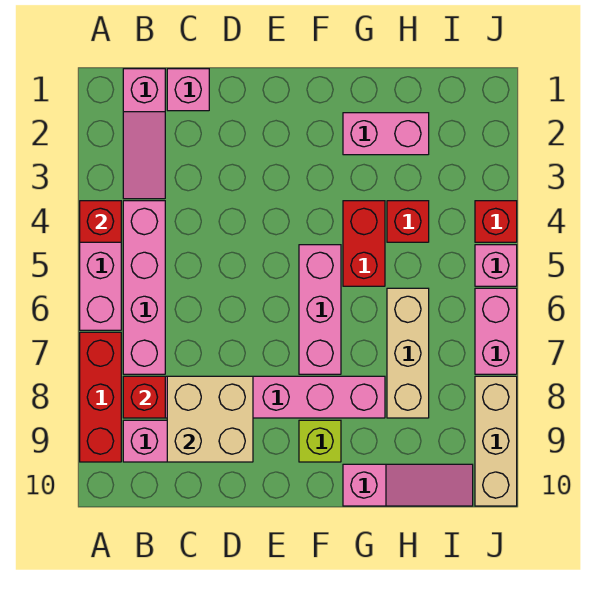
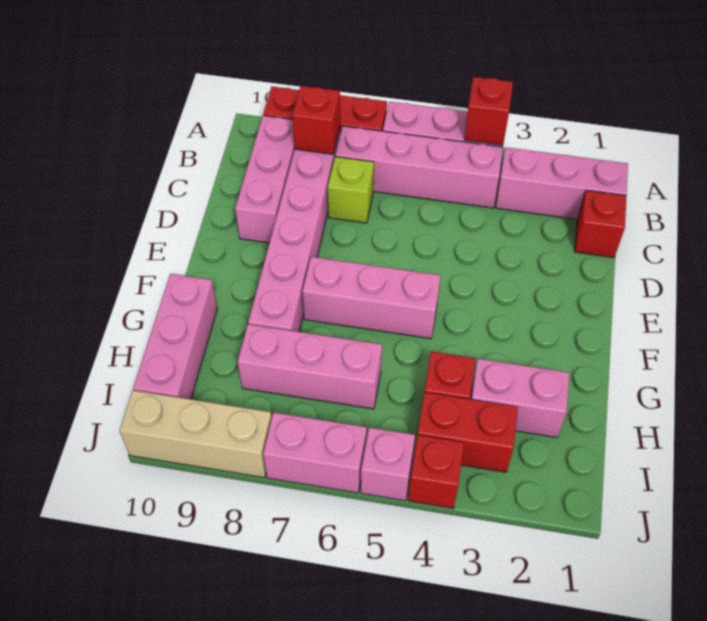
pink slope B1:B3 level 1 top 1 -> pink brick B1:B3 level 1
pink brick C1 level 1 -> red brick C1 level 1
tan brick C8:D9 level 2 -> none
lime brick F9 level 1 -> lime brick C7 level 1
pink brick G2:H2 level 1 -> pink brick H2:H3 level 1
red brick G4:G5 level 1 -> red brick I3:I4 level 1
pink slope G10:I10 level 1 top G -> pink brick G10:I10 level 1
tan brick H6:H8 level 1 -> pink brick H6:H8 level 1

